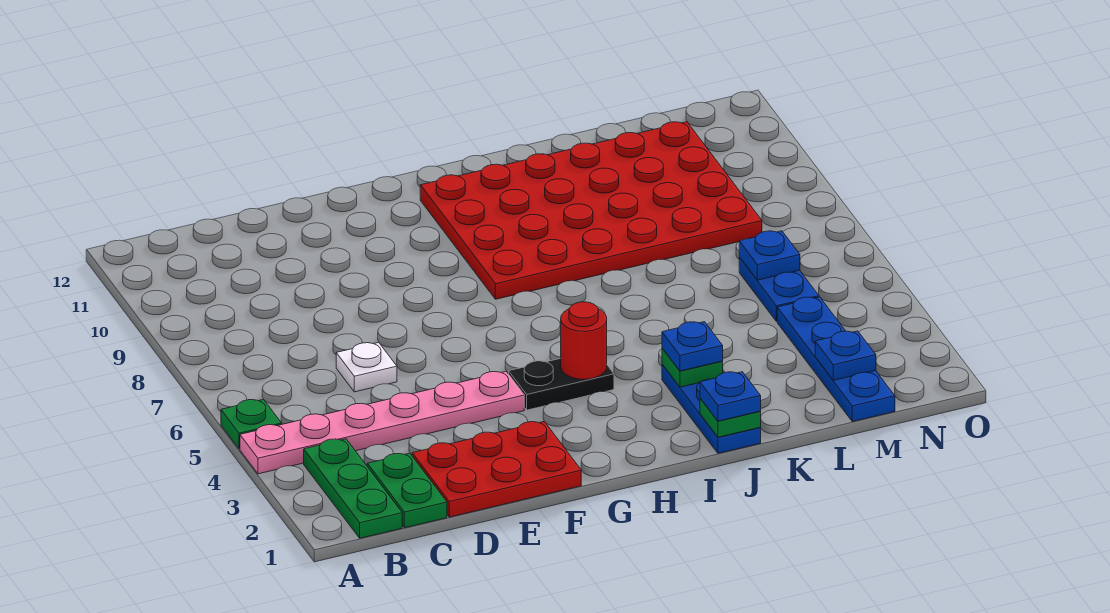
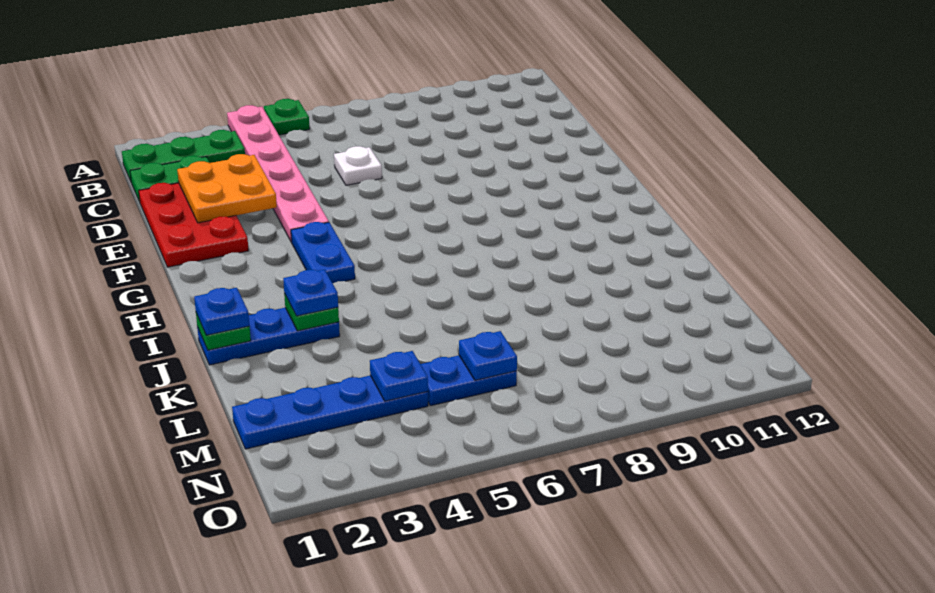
none -> orange plate D2:E3 level 2
black plate G4:H4 level 1 -> blue plate G4:H4 level 1
red round brick H4 level 2 -> none
red plate H8:M11 level 1 -> none
blue plate M2 level 2 -> blue plate M4 level 2

